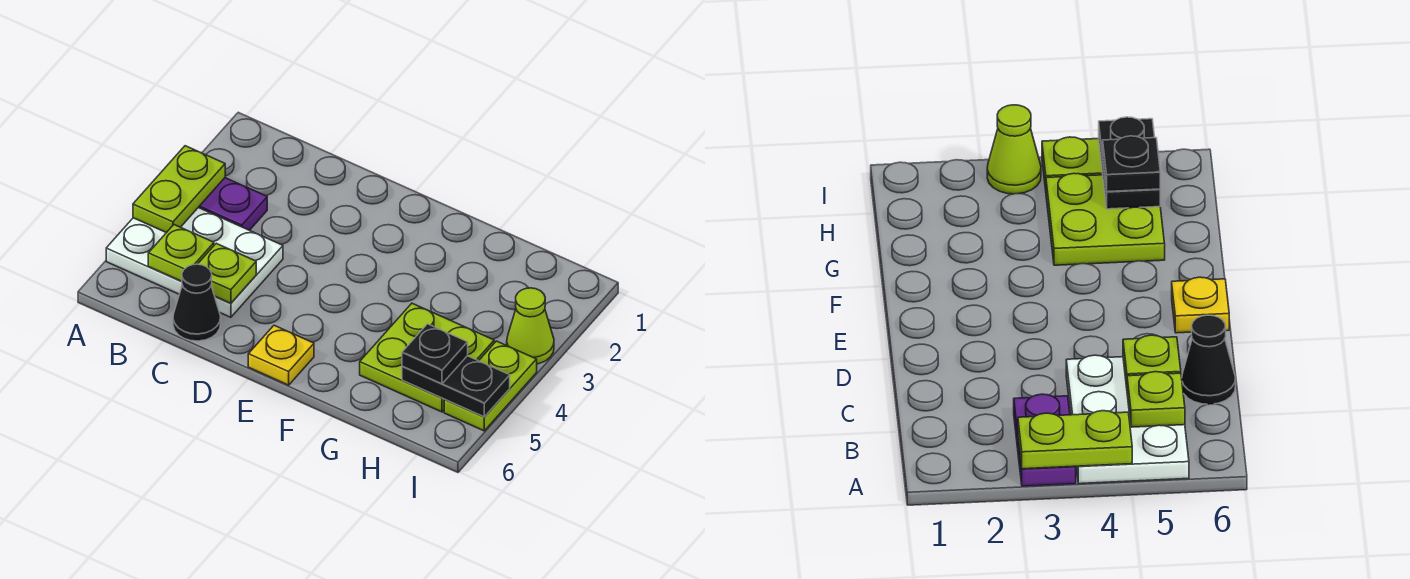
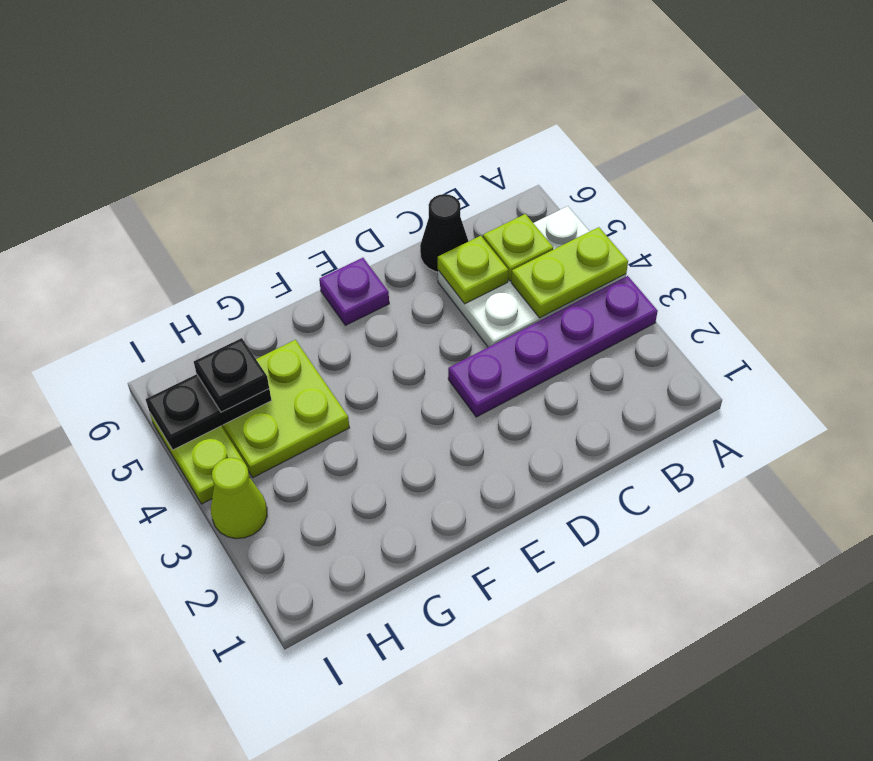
purple plate A3:B3 level 1 -> purple plate A3:D3 level 1
lime plate A3:A4 level 2 -> lime plate A4:B4 level 2
yellow plate E6 level 1 -> purple plate E6 level 1

